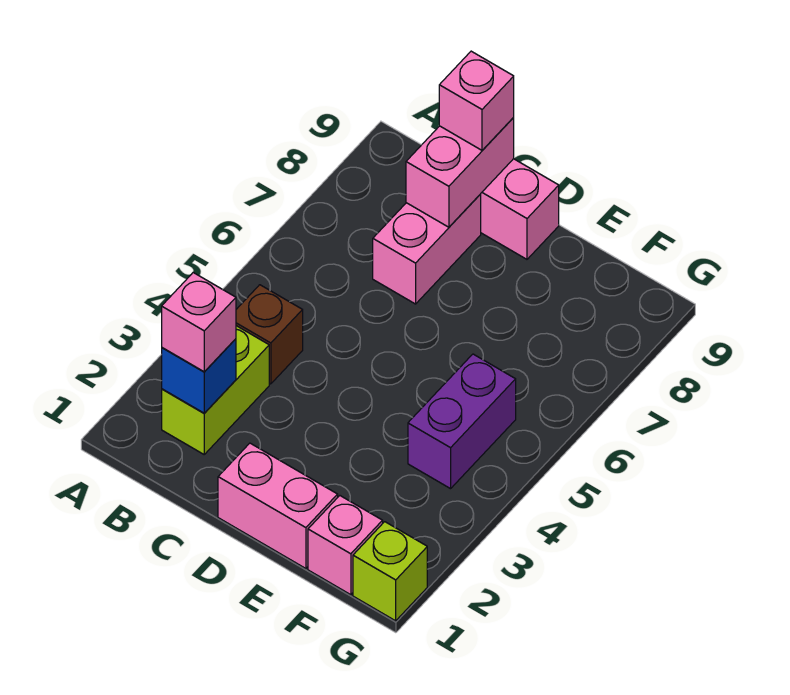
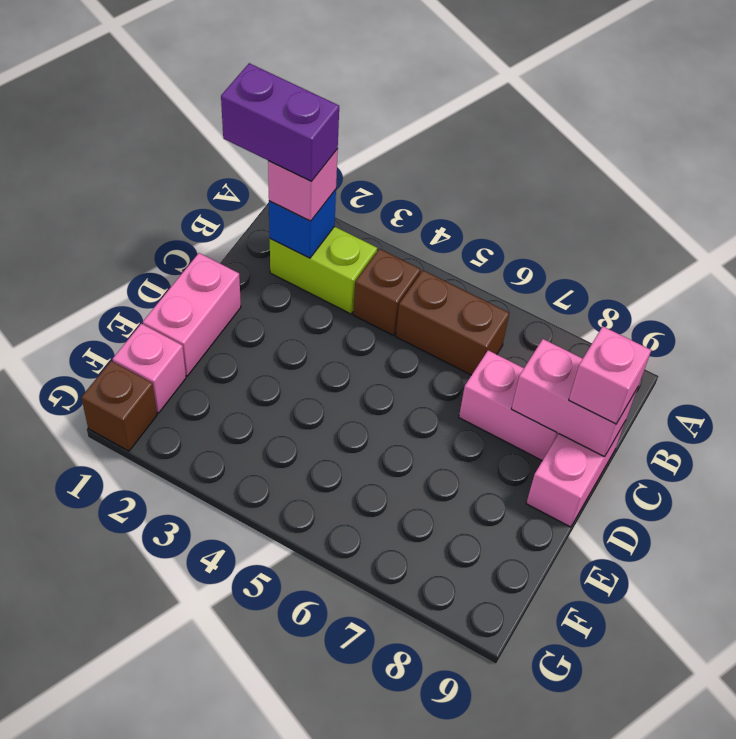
none -> brown brick B5:B6 level 1
purple brick F4:F5 level 1 -> purple brick B1:B2 level 4
lime brick G1 level 1 -> brown brick G1 level 1

